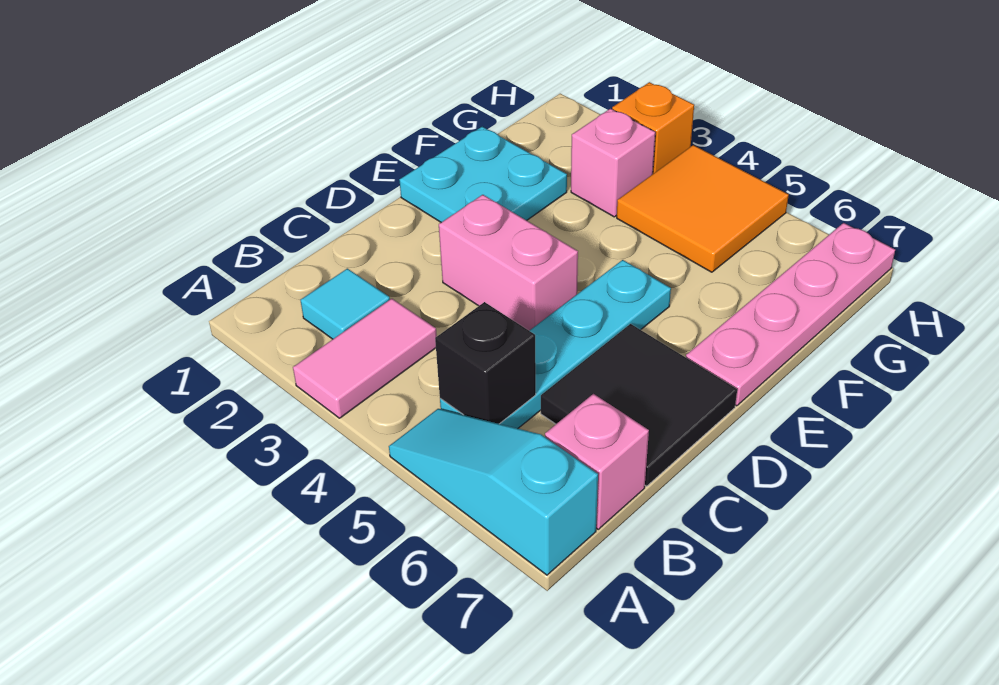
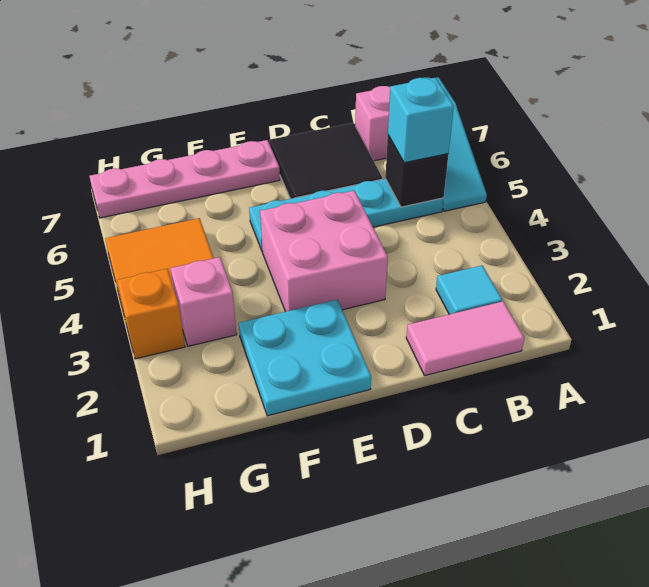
pink tile A3:B3 level 1 -> pink tile B1:C1 level 1
none -> cyan brick B5 level 3
pink brick D3:D4 level 1 -> pink brick D3:E4 level 1

